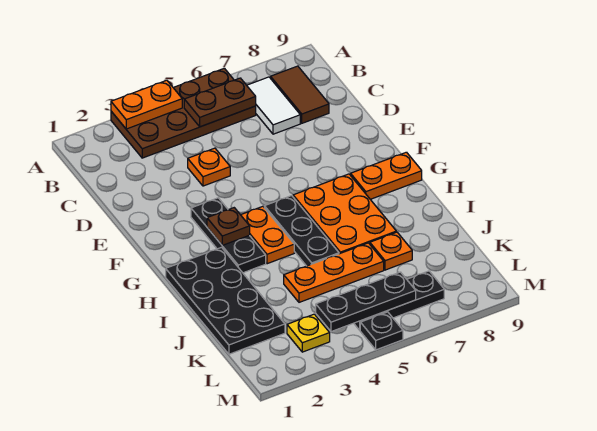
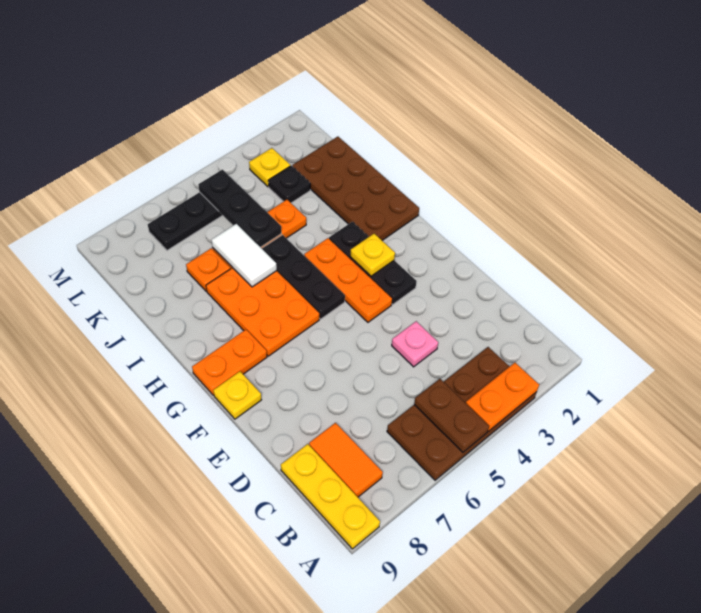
none -> yellow plate A9:C9 level 1
brown plate B5:B6 level 2 -> brown plate A5:B5 level 2
white tile B7:C7 level 1 -> white tile I6:J6 level 2
brown tile B8:C8 level 1 -> orange tile B8:C8 level 1
orange plate D4 level 1 -> pink plate D4 level 1
none -> yellow plate F9 level 1
brown plate G3 level 2 -> yellow plate G3 level 2
orange plate G4:H4 level 1 -> orange plate F4:H4 level 1
black plate H1:K2 level 1 -> brown plate H1:K2 level 1
black plate L4:L6 level 2 -> black plate J5:L5 level 2
black plate M5 level 1 -> black plate K3 level 1

